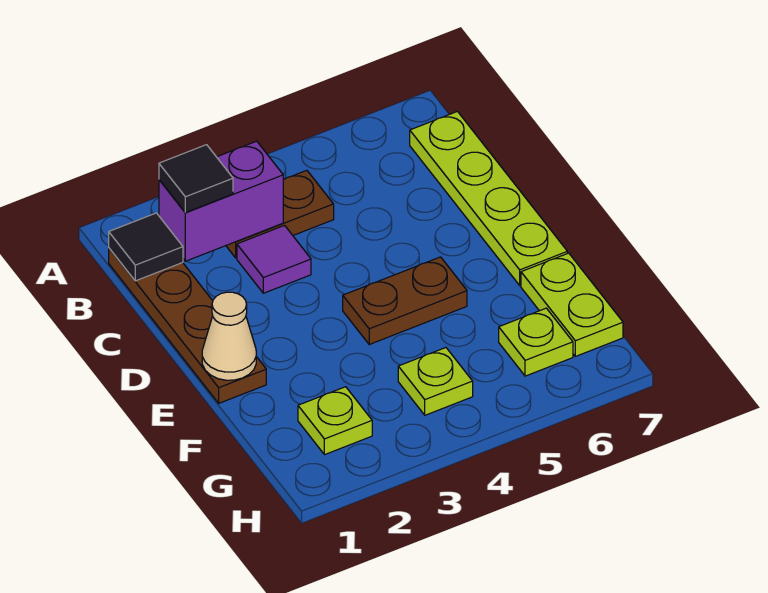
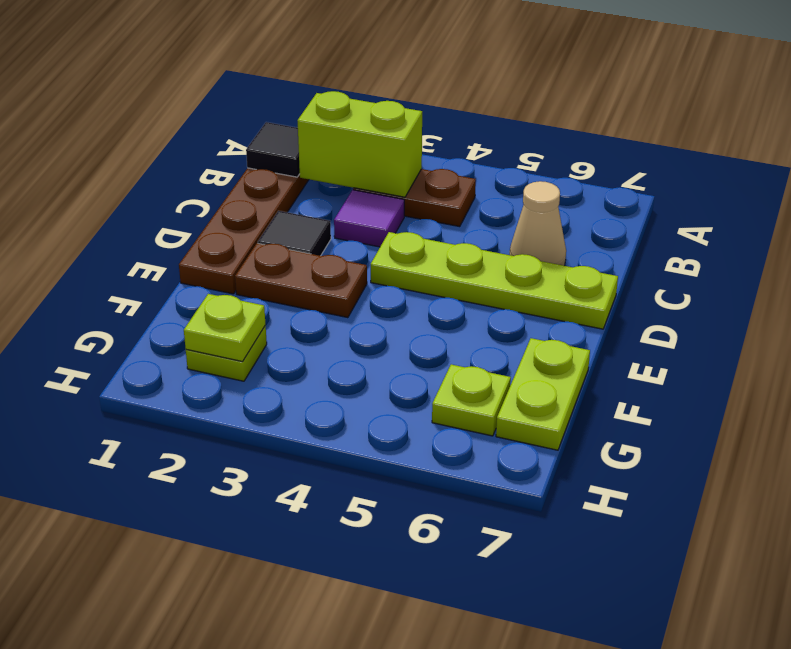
purple brick B2:B3 level 2 -> lime brick B2:B3 level 2
black tile B2 level 3 -> black tile D2 level 1
lime plate B7:E7 level 1 -> lime plate D4:D7 level 1
tan cone E1 level 2 -> tan cone C6 level 1
brown plate E4:E5 level 1 -> brown plate E2:E3 level 1
lime plate G4 level 1 -> lime plate G2 level 2

